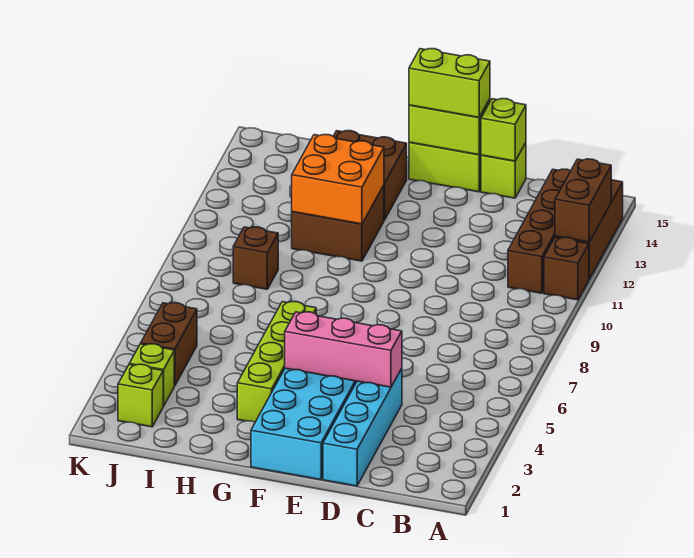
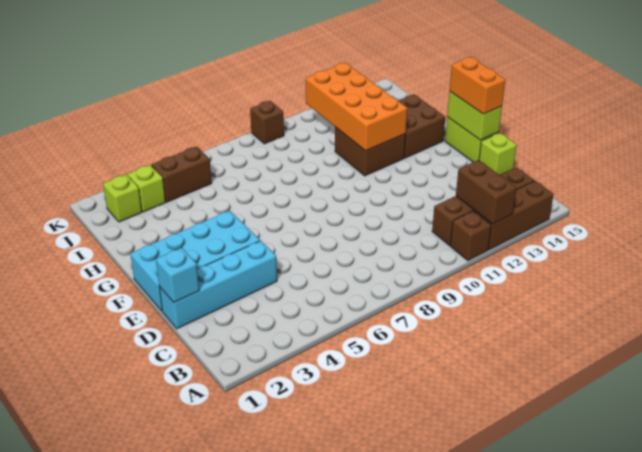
brown brick A12:A13 level 2 -> brown brick A12:B12 level 2
none -> cyan brick D1 level 2
pink brick D4:F4 level 2 -> none
lime brick D15 level 2 -> none
lime brick E15:F15 level 3 -> orange brick E15:F15 level 3
lime brick G3:G6 level 1 -> none
orange brick G11:H12 level 2 -> orange brick G11:J12 level 2
brown brick I9 level 1 -> brown brick K9 level 1

